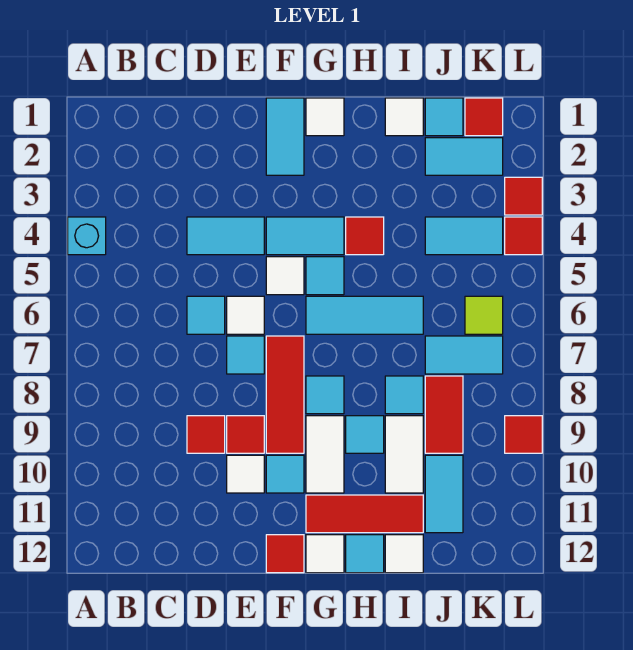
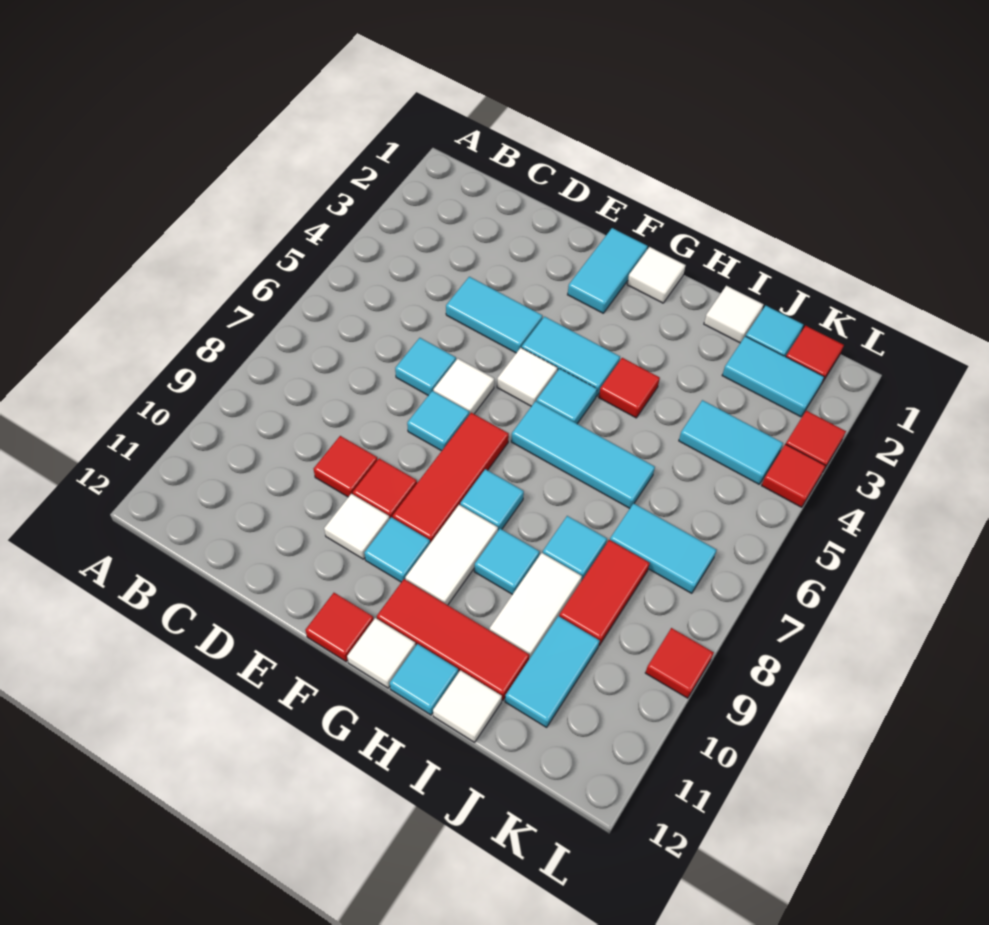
cyan brick A4 level 1 -> none
lime tile K6 level 1 -> none

